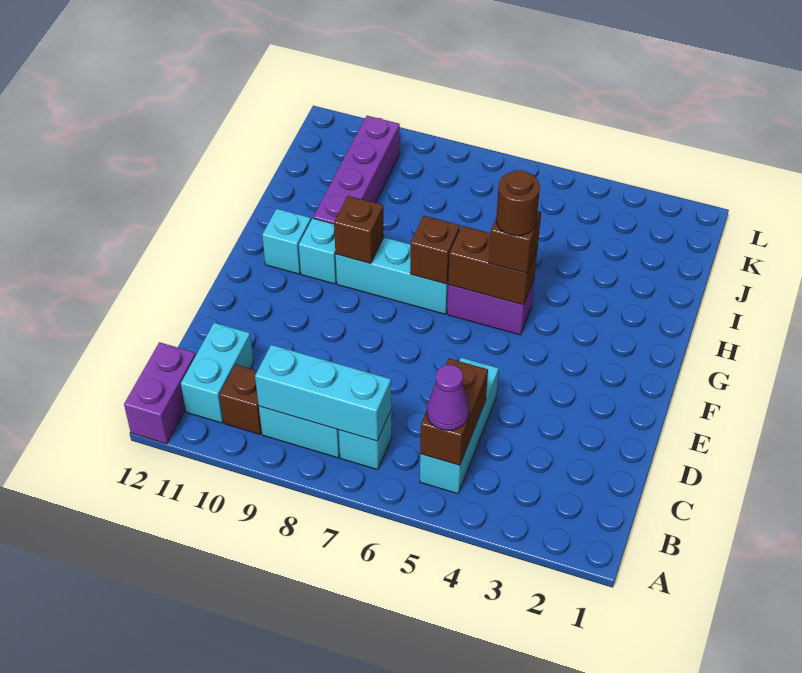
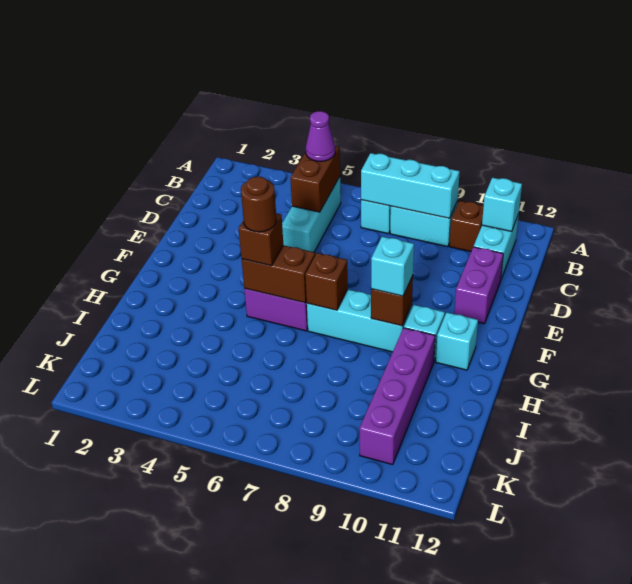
purple brick A12:B12 level 1 -> purple brick D11:E11 level 1
none -> cyan brick B11 level 2
none -> cyan brick G9 level 3

